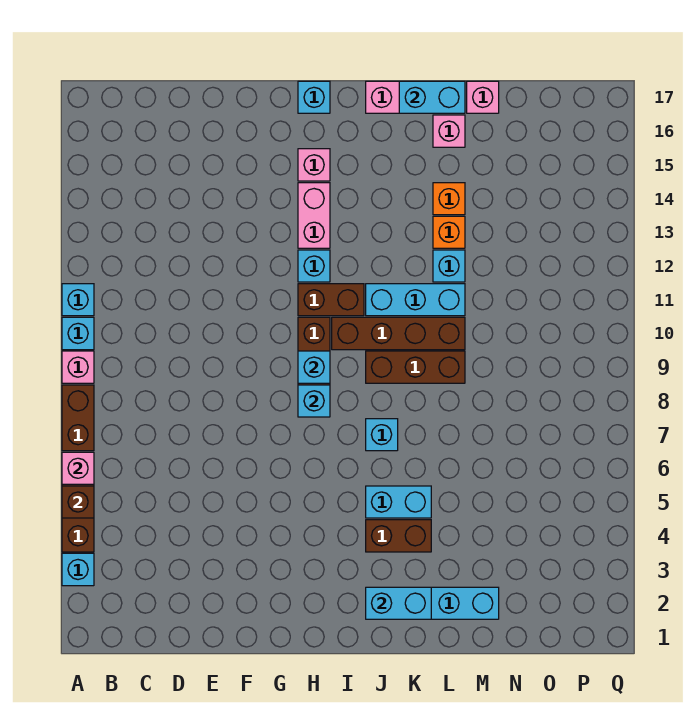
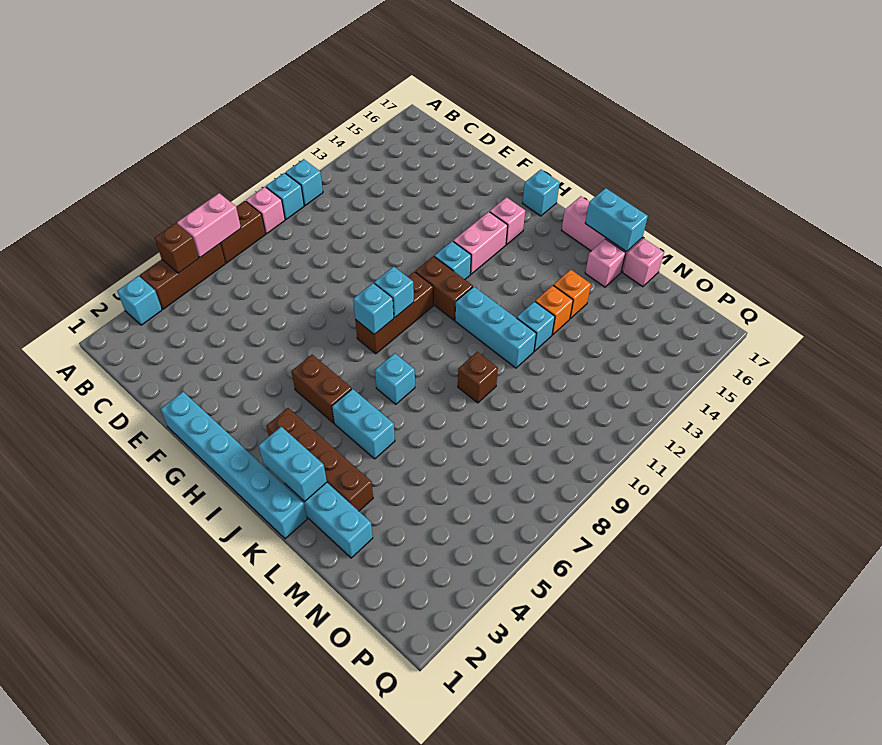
pink brick A6 level 2 -> pink brick A6:A7 level 2
none -> cyan brick F1:K1 level 1
brown brick I10:L10 level 1 -> brown brick I3:L3 level 1
brown brick J4:K4 level 1 -> brown brick H5:I5 level 1
brown brick J9:L9 level 1 -> brown brick L9 level 1

